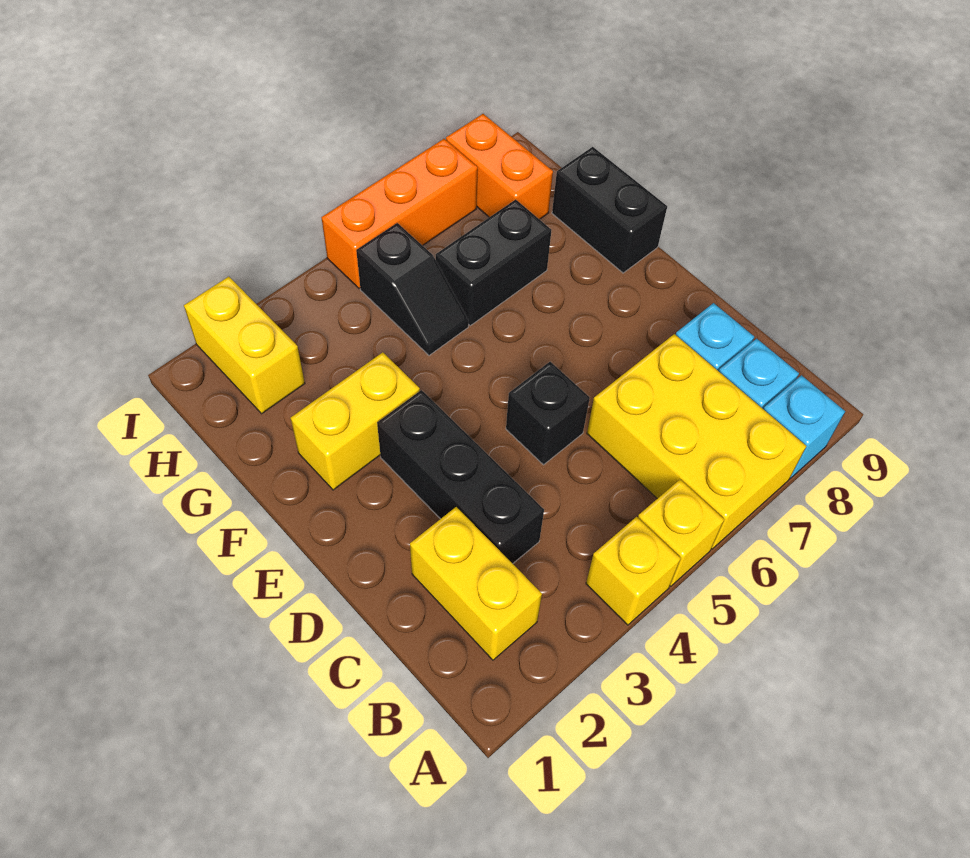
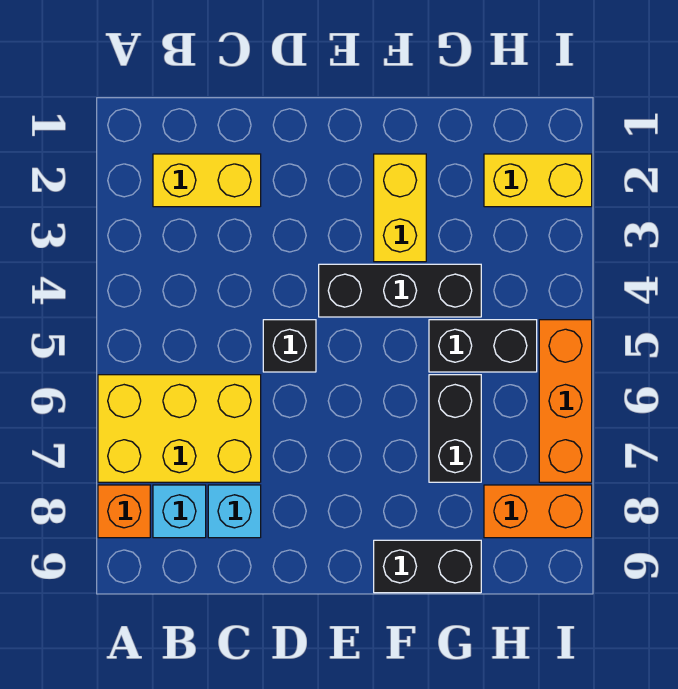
yellow brick A4 level 1 -> none
yellow brick A5 level 1 -> none
cyan brick A8 level 1 -> orange brick A8 level 1
black brick C3:E3 level 1 -> black brick E4:G4 level 1
black slope G5:H5 level 1 top H -> black brick G5:H5 level 1

